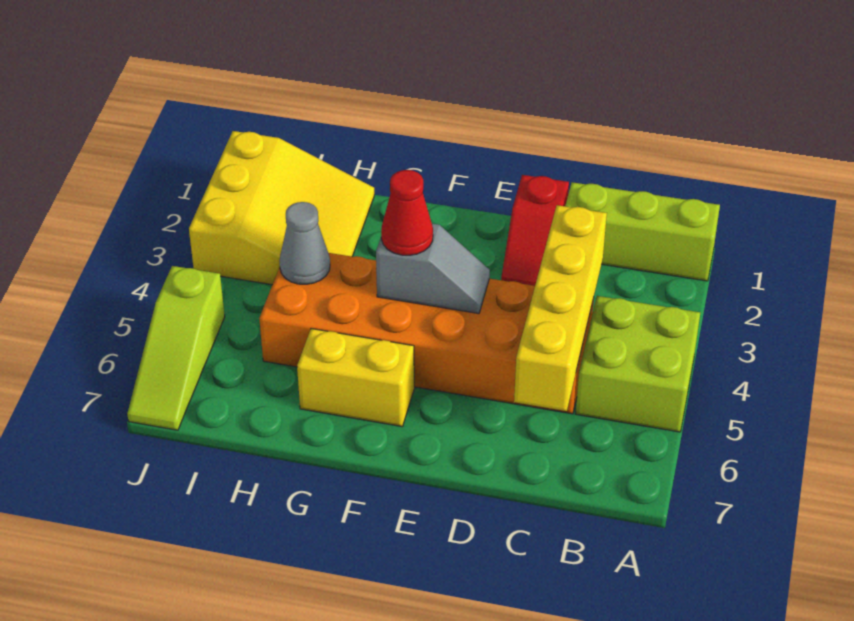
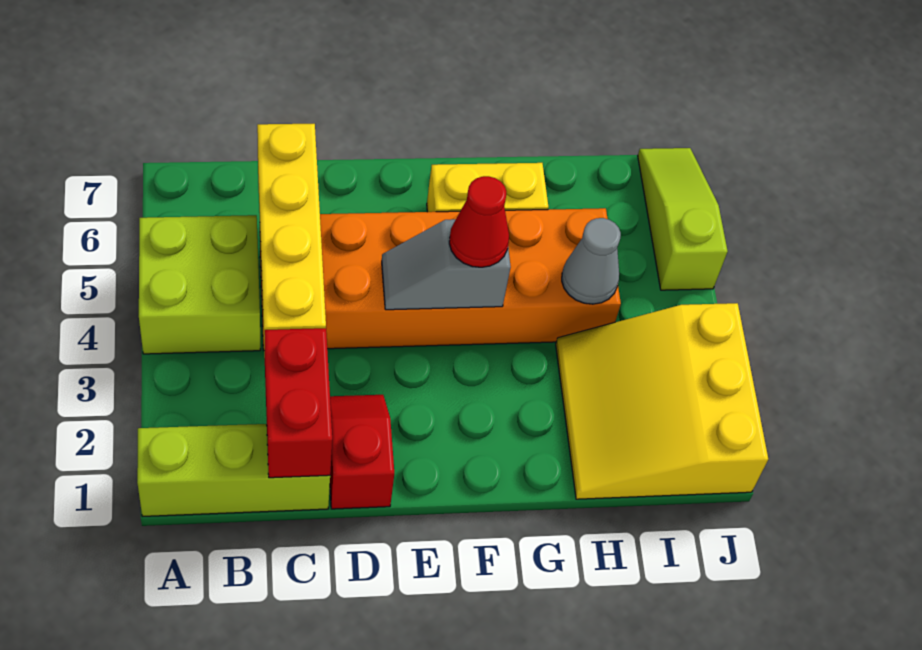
none -> red brick C1:C2 level 2

